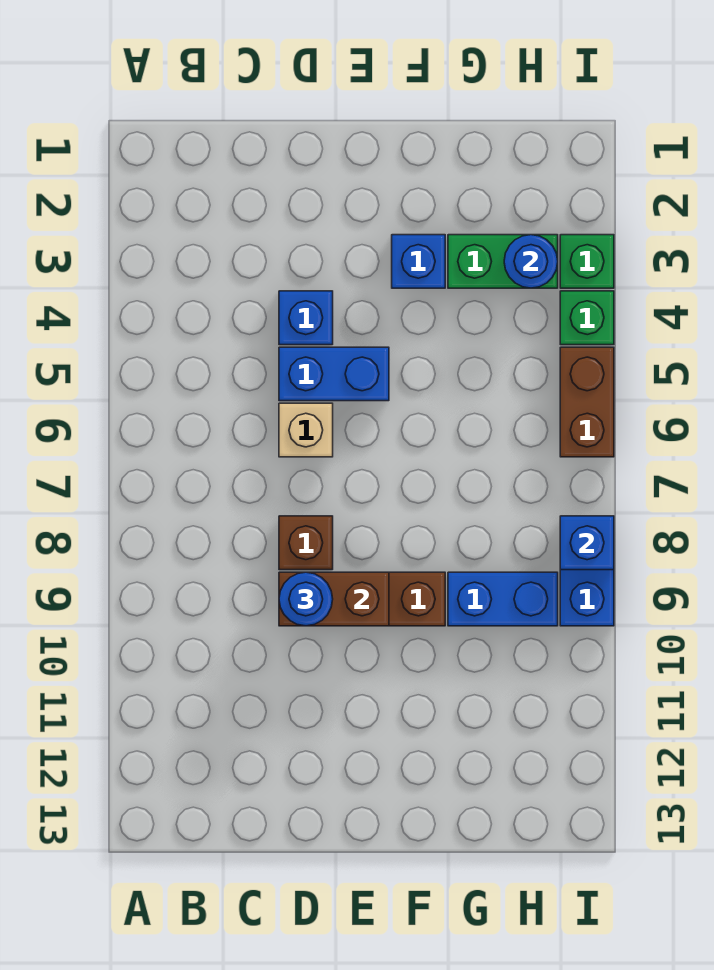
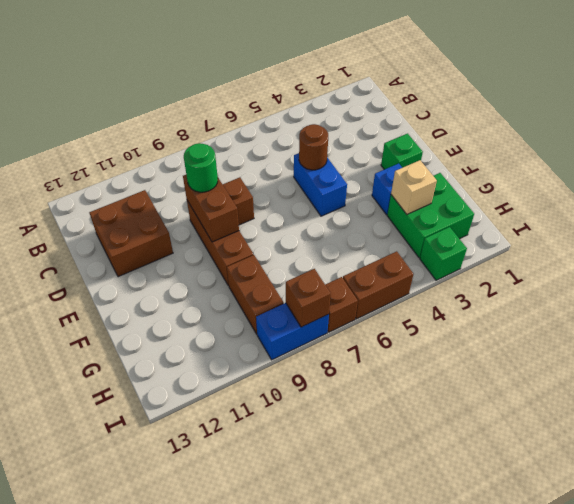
none -> brown brick C11:D12 level 1
blue brick D4 level 1 -> none
none -> brown round brick D5 level 2
tan brick D6 level 1 -> tan brick G3 level 2
blue round brick D9 level 3 -> green round brick D9 level 3
green brick G3:H3 level 1 -> green brick G2:H3 level 1
blue brick G9:H9 level 1 -> brown brick G9:H9 level 1
blue round brick H3 level 2 -> none
green brick I4 level 1 -> green brick E2 level 1
none -> brown brick I7 level 1
blue brick I8 level 2 -> brown brick I8 level 2

